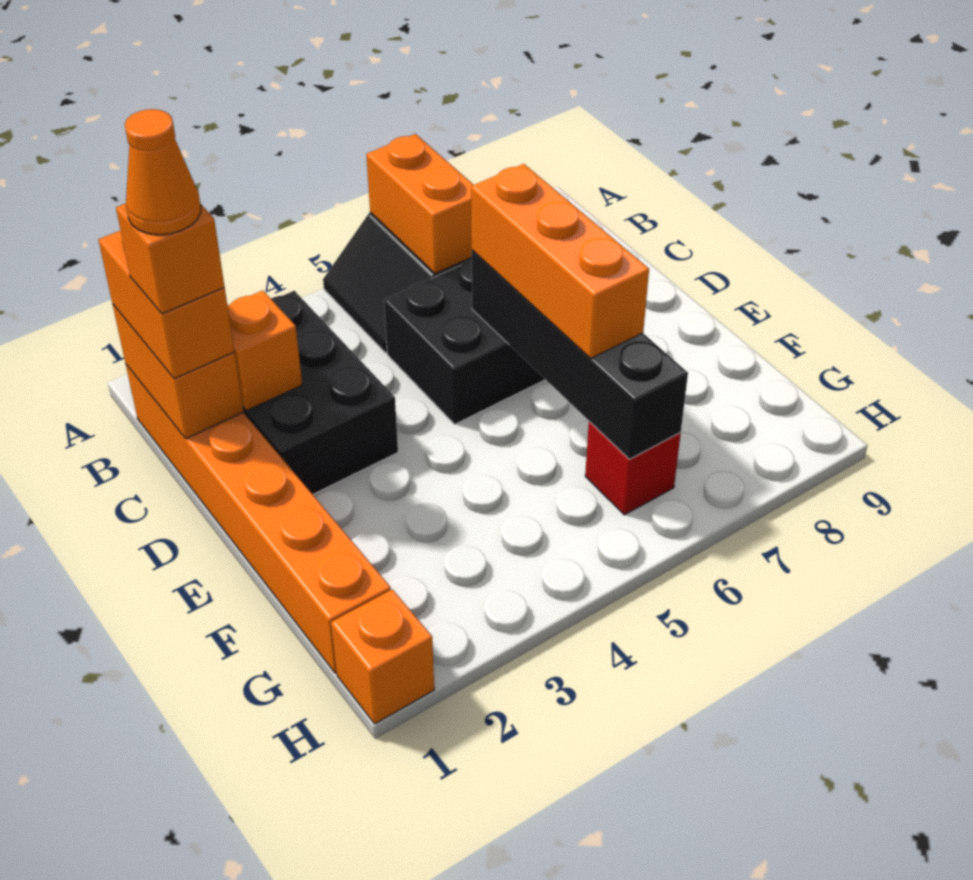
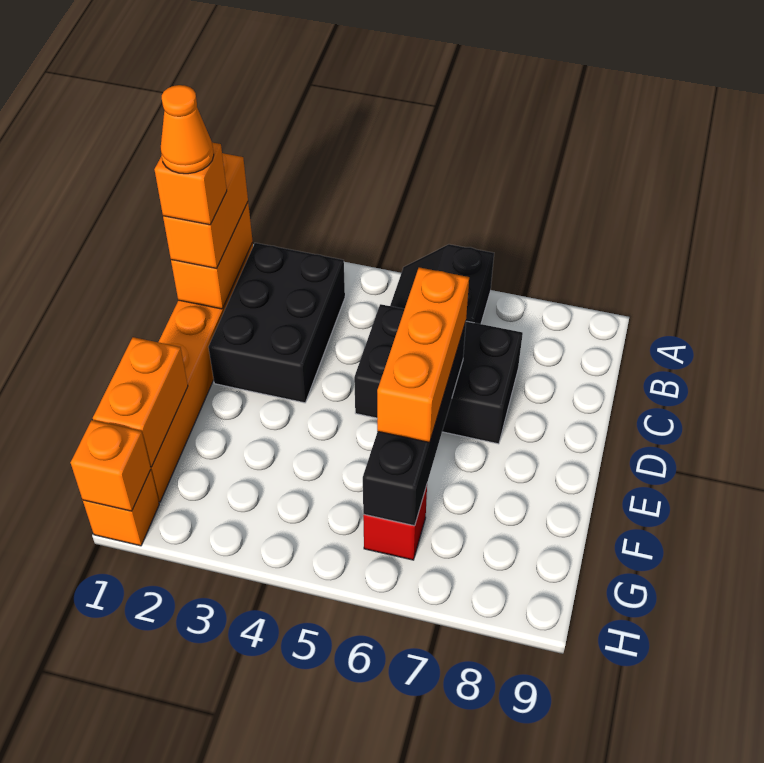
orange brick A6:B6 level 2 -> orange brick F1:G1 level 2
orange brick C2 level 2 -> orange brick H1 level 2

